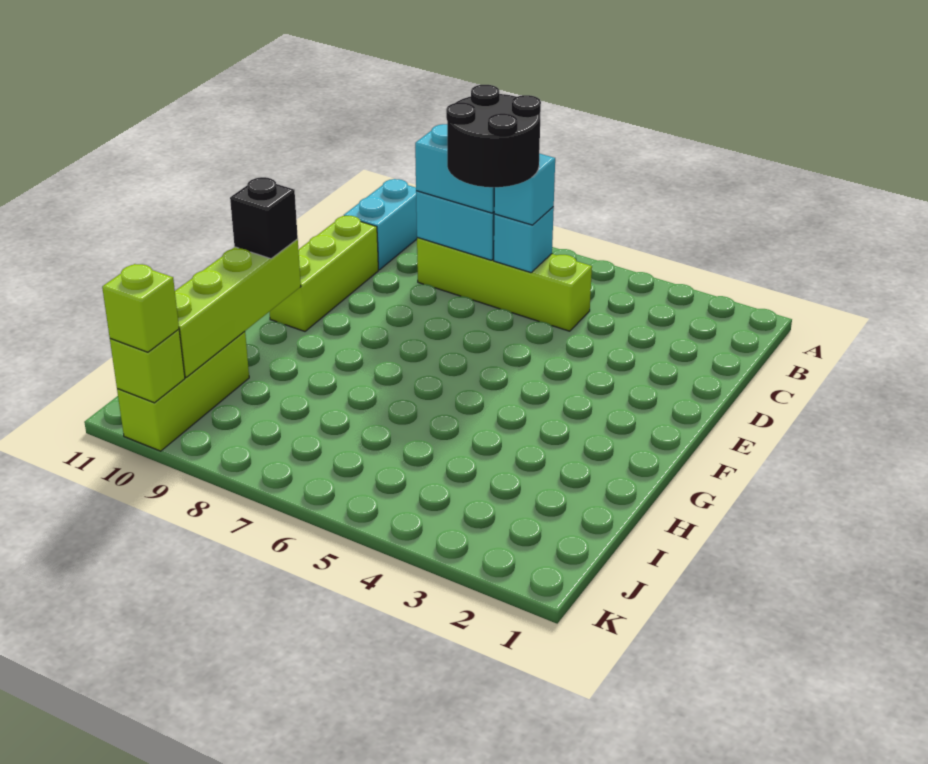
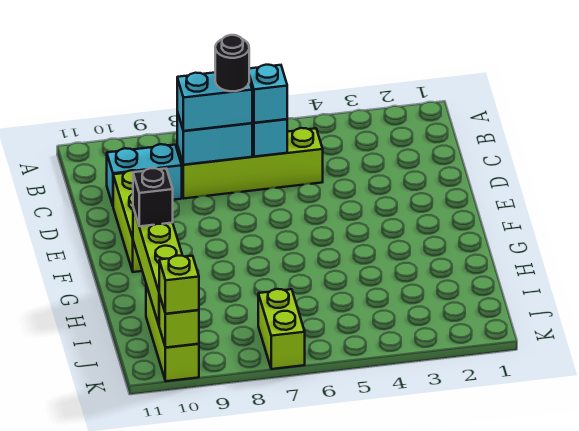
cyan brick B10:C10 level 1 -> cyan brick C9:C10 level 1
black round brick C6:D7 level 4 -> black round brick C7 level 4
none -> lime brick J7:K7 level 1

